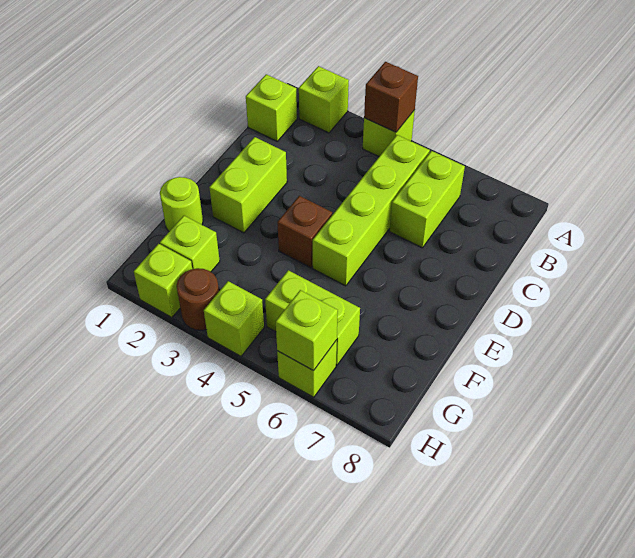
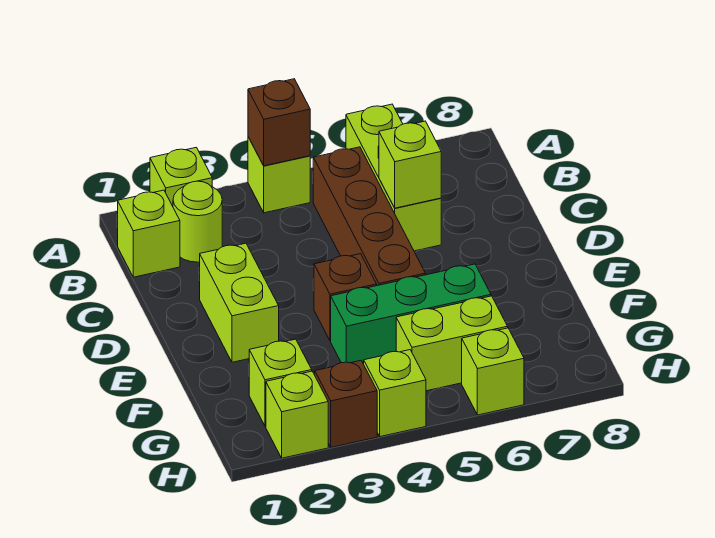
lime brick B5:E5 level 1 -> brown brick B5:E5 level 1
lime brick B6:C6 level 1 -> lime brick A6:C6 level 1
lime round brick F1 level 1 -> lime round brick B2 level 1
none -> green brick F4:F6 level 1
brown round brick H3 level 1 -> brown brick H3 level 1
lime brick H6 level 2 -> lime brick C6 level 2

